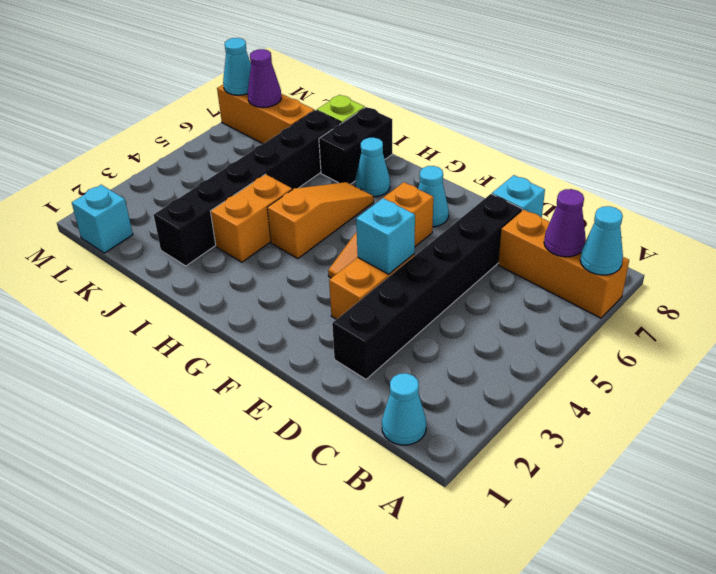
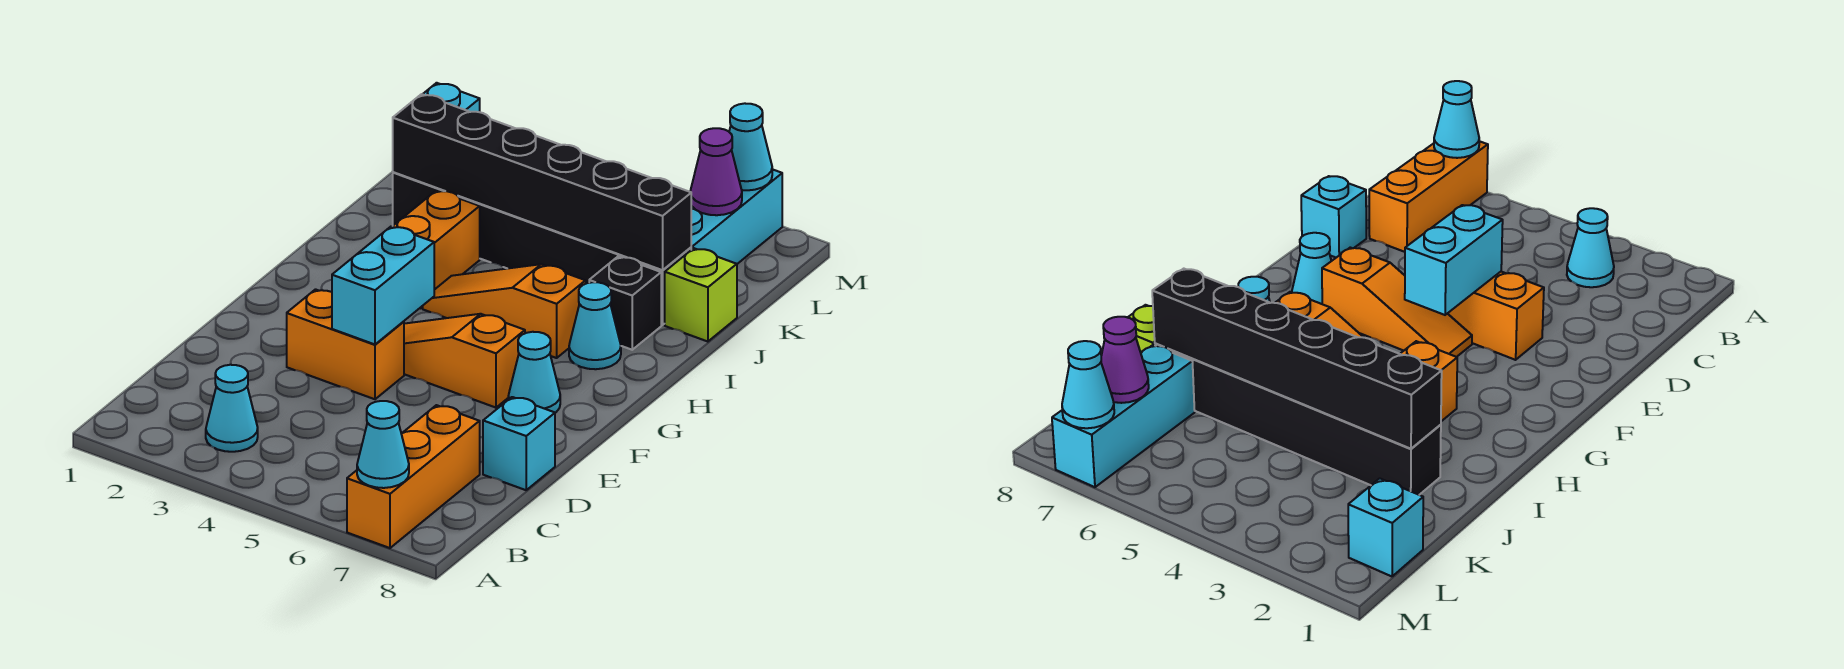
cyan cone B1 level 1 -> cyan cone B3 level 1
purple cone B7 level 2 -> none
black brick D2:D7 level 1 -> black brick J2:J7 level 2
cyan brick E4 level 2 -> cyan brick E4:F4 level 2
orange slope H4:H6 level 1 top 4 -> orange slope H4:H6 level 1 top 6
orange brick I3:I4 level 1 -> orange brick H3:I3 level 1
black brick I7:I8 level 1 -> black brick I7 level 1
orange brick K7:M7 level 1 -> cyan brick K7:M7 level 1

